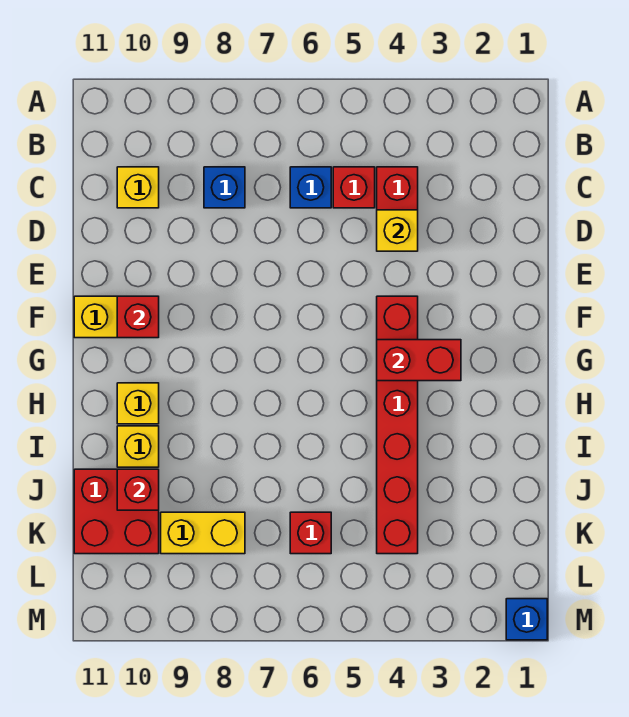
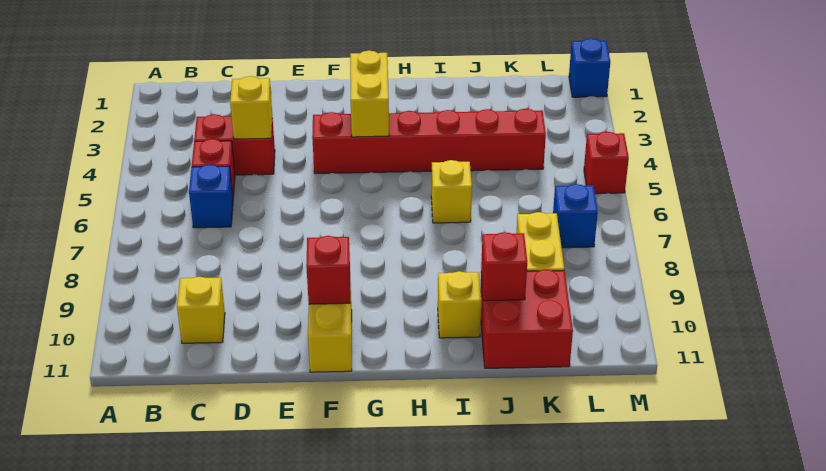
blue brick C8 level 1 -> blue brick L7 level 1
red brick G3:G4 level 2 -> yellow brick G3:G4 level 2
yellow brick H10 level 1 -> yellow brick I6 level 1
red brick K6 level 1 -> red brick M5 level 1

